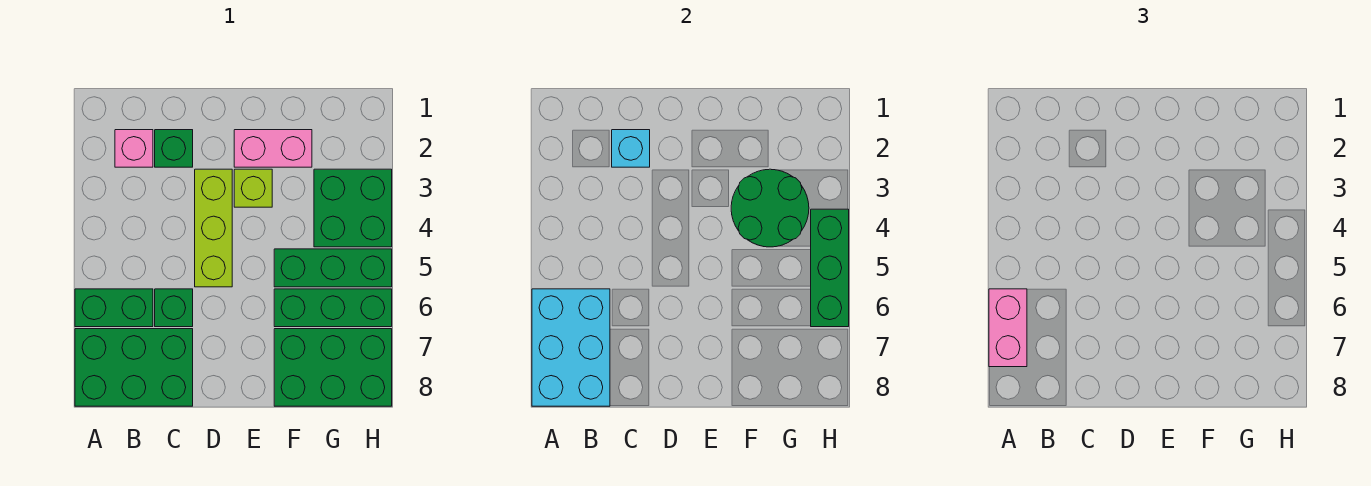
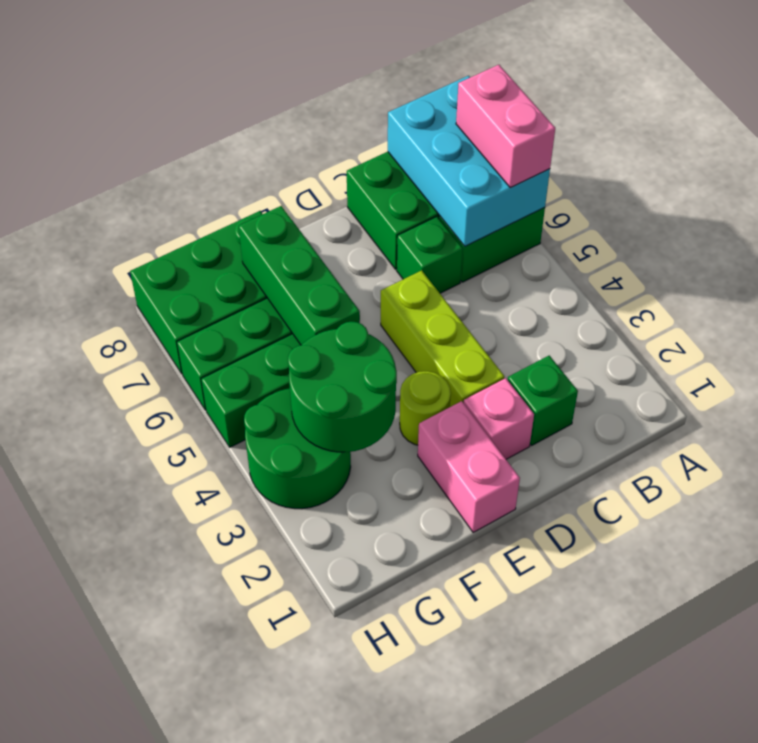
pink brick B2 level 1 -> pink brick D2 level 1
cyan brick C2 level 2 -> none
pink brick E2:F2 level 1 -> pink brick E1:E2 level 1
lime brick E3 level 1 -> lime round brick E3 level 1
green brick G3:H4 level 1 -> green round brick G3:H4 level 1
green brick H4:H6 level 2 -> green brick F5:F7 level 2

